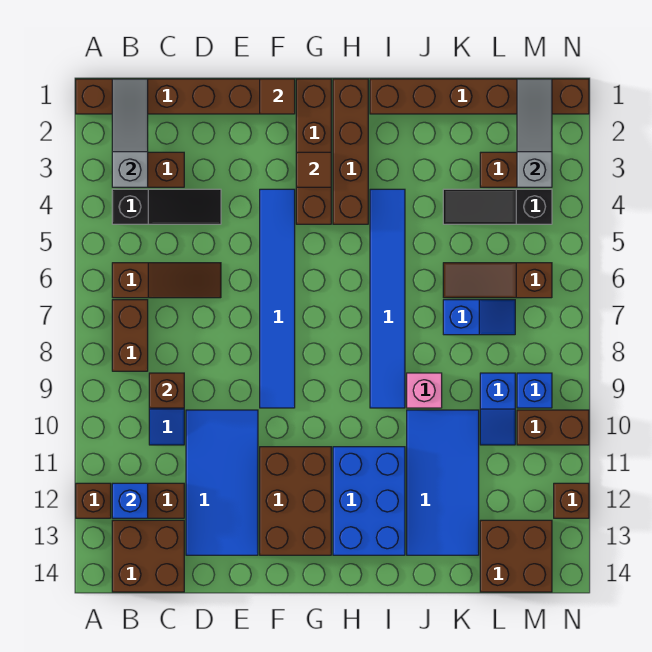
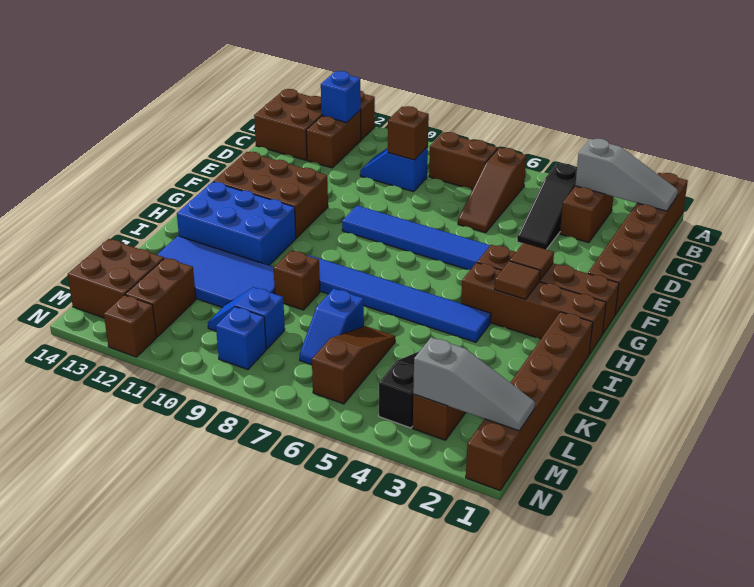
blue tile D10:E13 level 1 -> none
brown tile F1 level 2 -> brown tile H3 level 2
pink brick J9 level 1 -> brown brick J9 level 1
brown brick M10:N10 level 1 -> brown brick L12:M12 level 1

